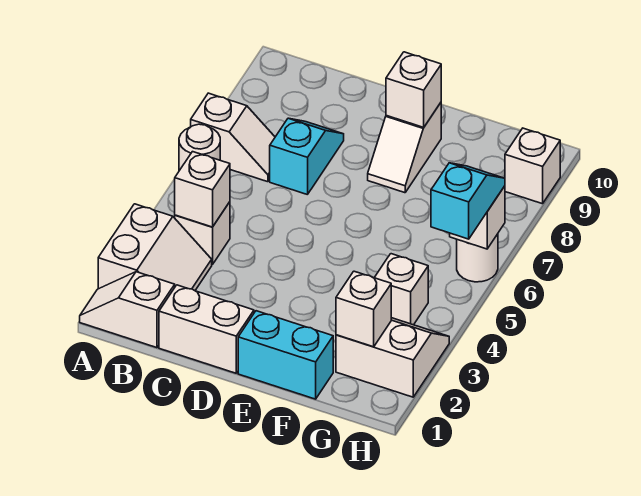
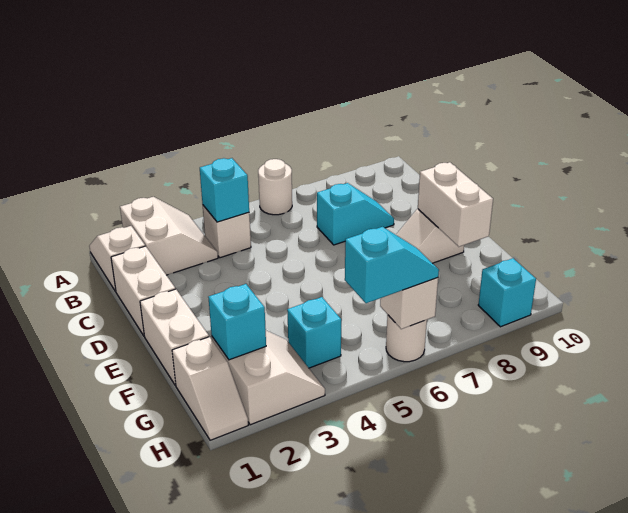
white slope A2:B3 level 1 top A -> white slope A2:B3 level 1 top 2
white slope A7:B7 level 1 top A -> white slope G1:H1 level 1 top G
white brick B4 level 2 -> cyan brick B4 level 2
cyan brick E1:F1 level 1 -> white brick E1:F1 level 1
white brick E9 level 2 -> white brick E9:F9 level 2
white brick G2 level 2 -> cyan brick G2 level 2
white brick G4 level 1 -> cyan brick G4 level 1
white brick H9 level 1 -> cyan brick H9 level 1

